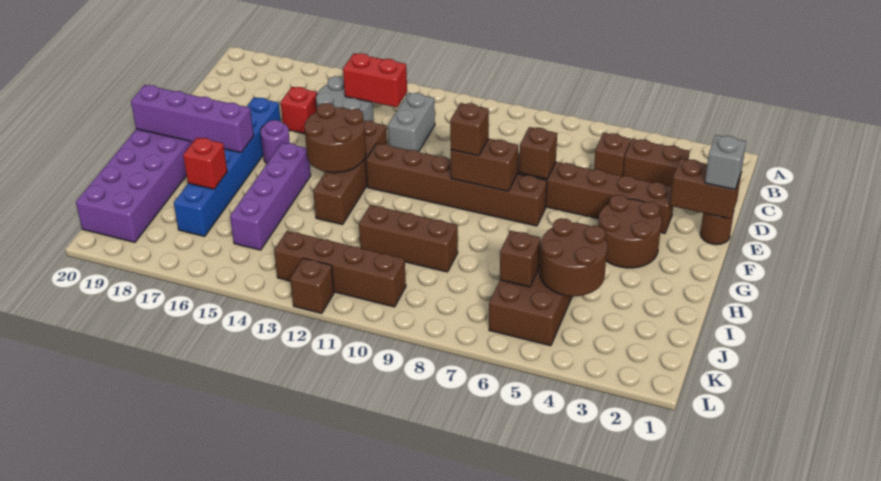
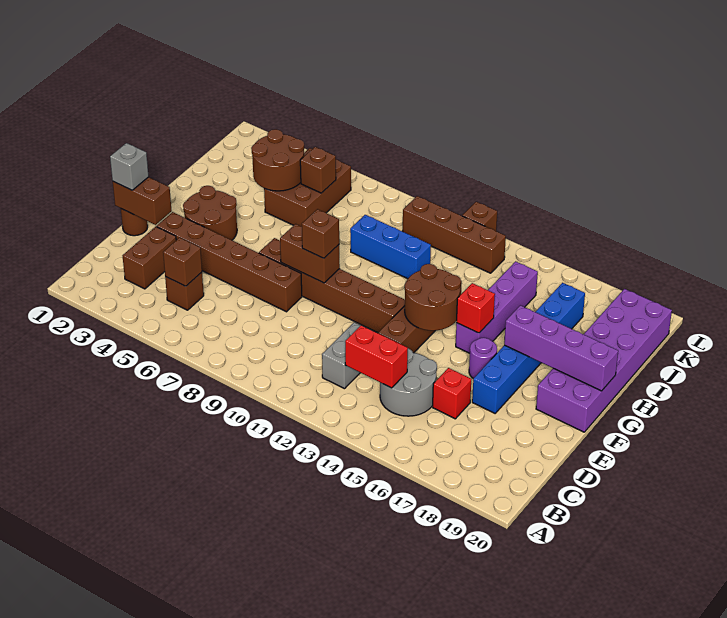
brown brick C3:C4 level 1 -> brown brick C3:D3 level 1
brown brick E7 level 2 -> brown brick C5 level 2
brown brick I9:I11 level 1 -> blue brick I9:I11 level 1
red brick I17 level 2 -> red brick G15 level 2

